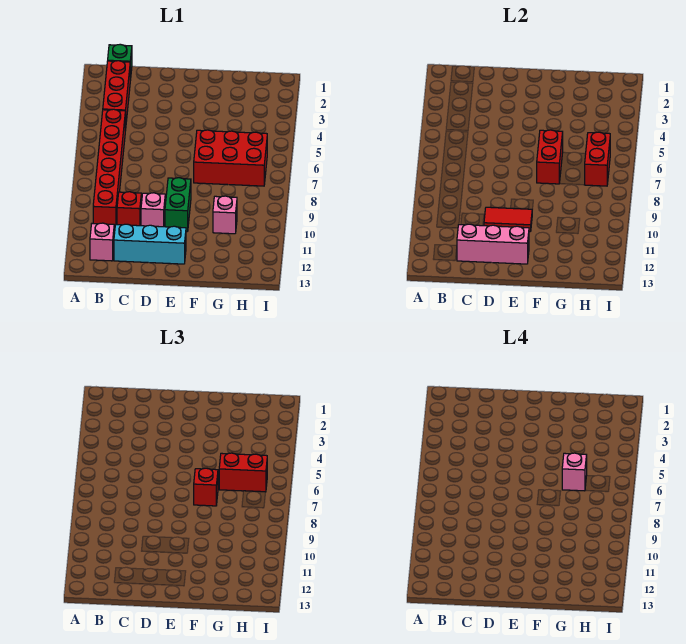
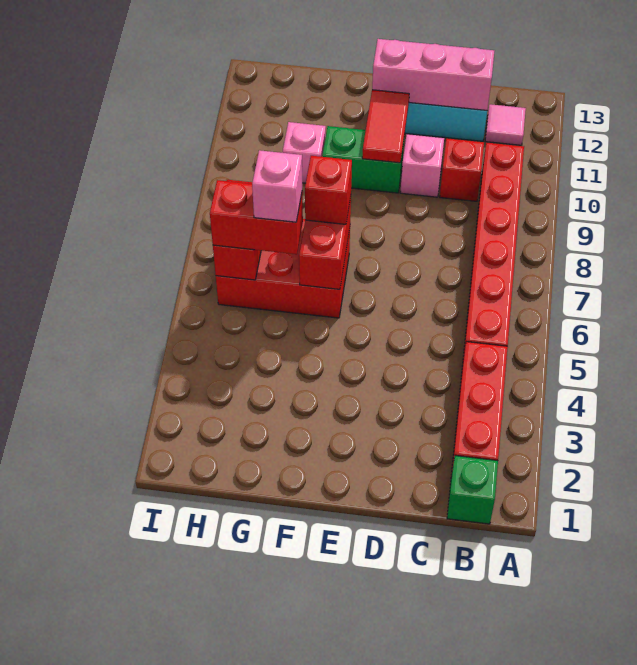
pink brick B12 level 1 -> pink tile B12 level 1
red tile D10:E10 level 2 -> red tile E10:E11 level 2
green brick E9:E10 level 1 -> green brick E10:F10 level 1

